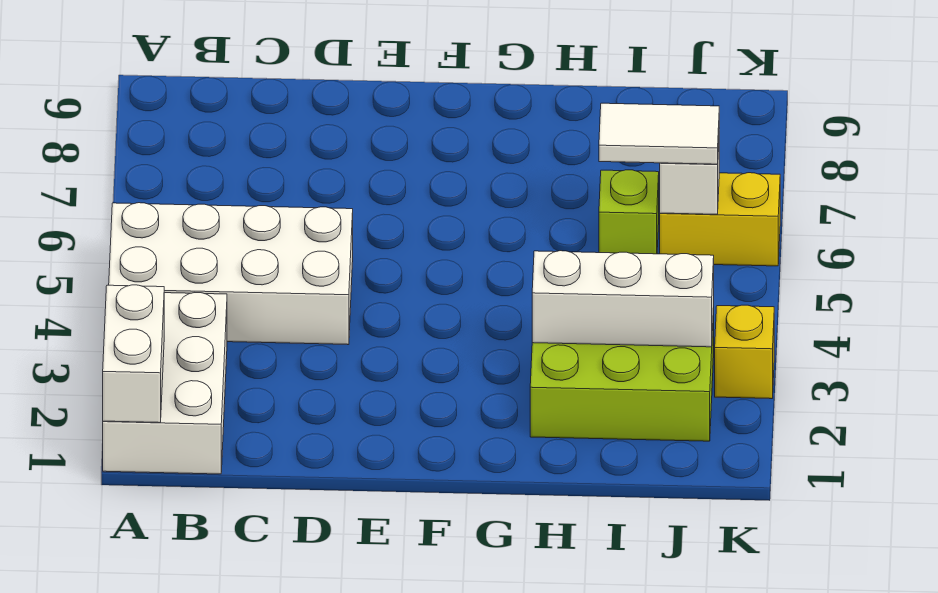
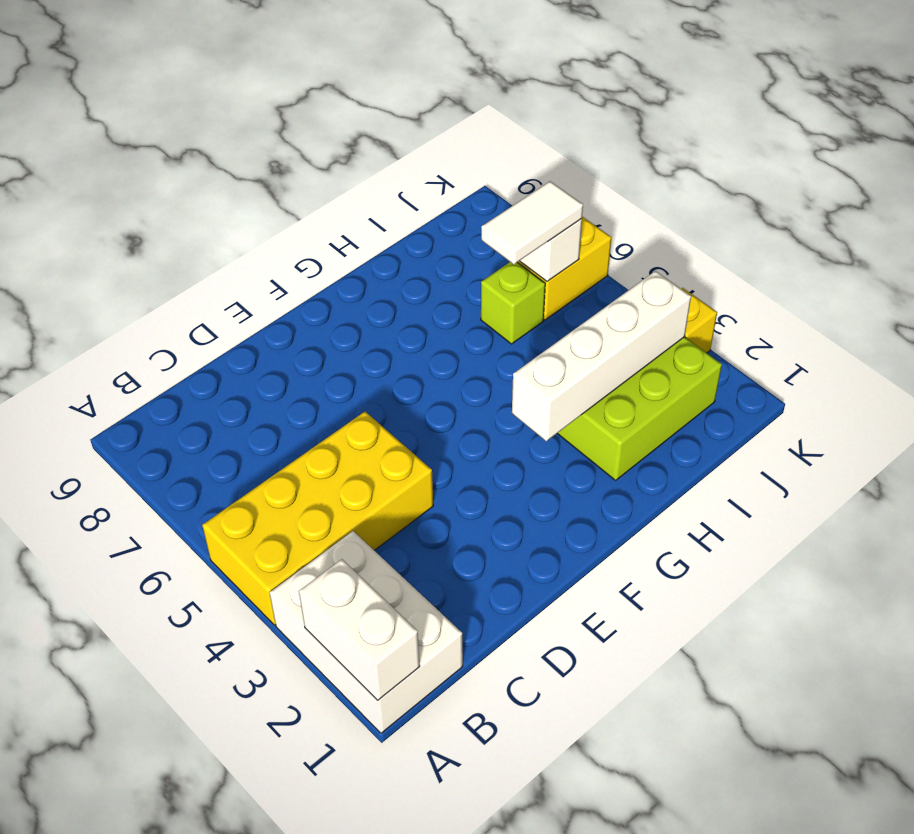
white brick A4:D5 level 1 -> yellow brick A4:D5 level 1
white brick H3:J3 level 2 -> white brick G3:J3 level 2

